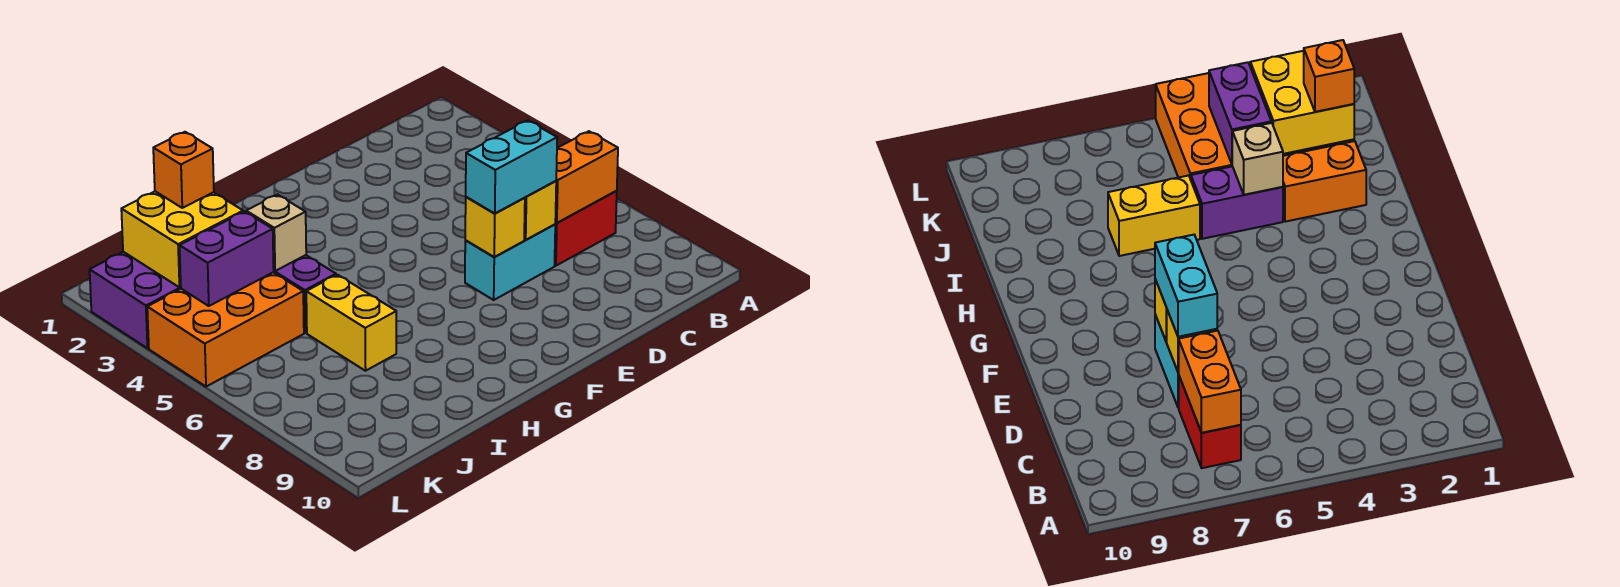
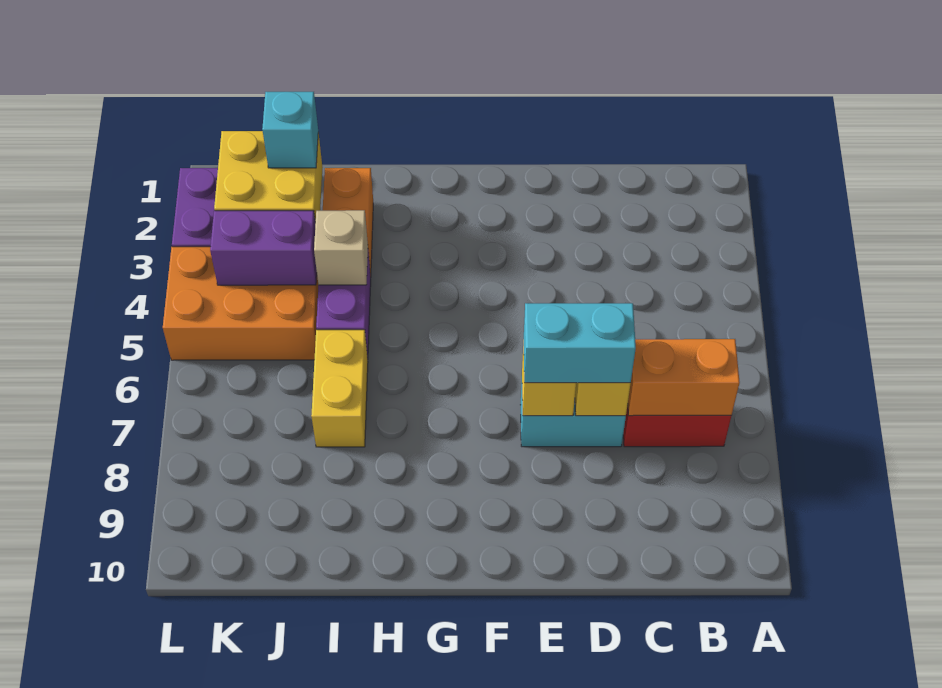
orange brick J2 level 3 -> cyan brick J2 level 3

